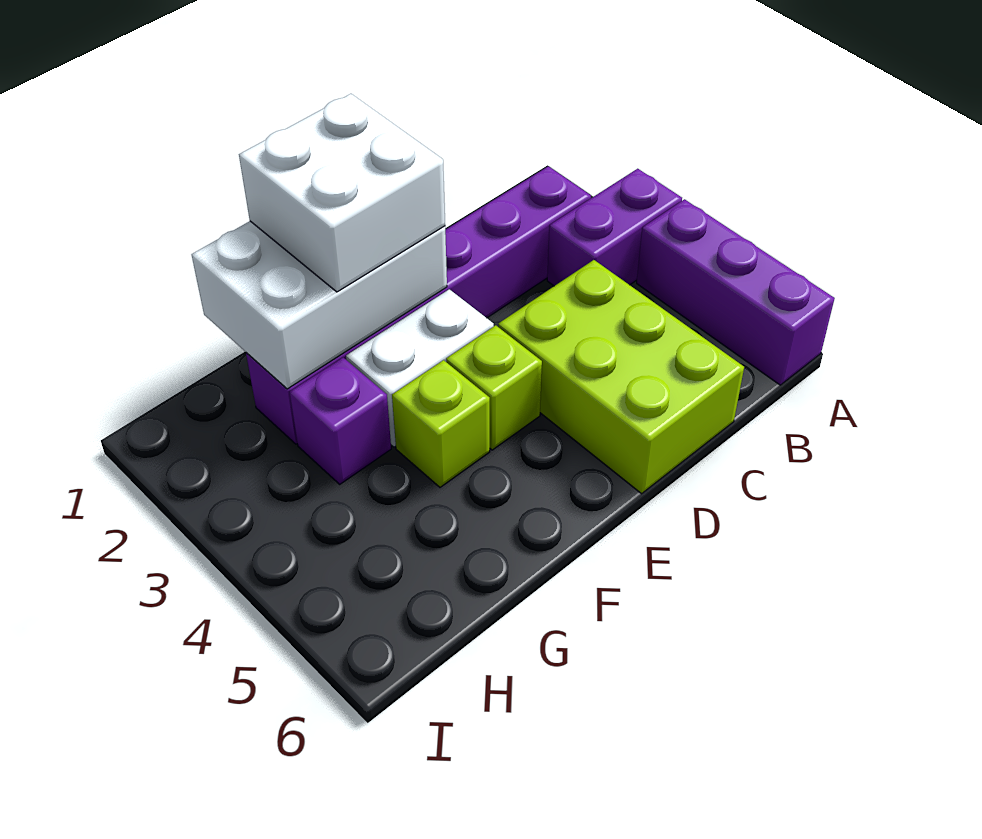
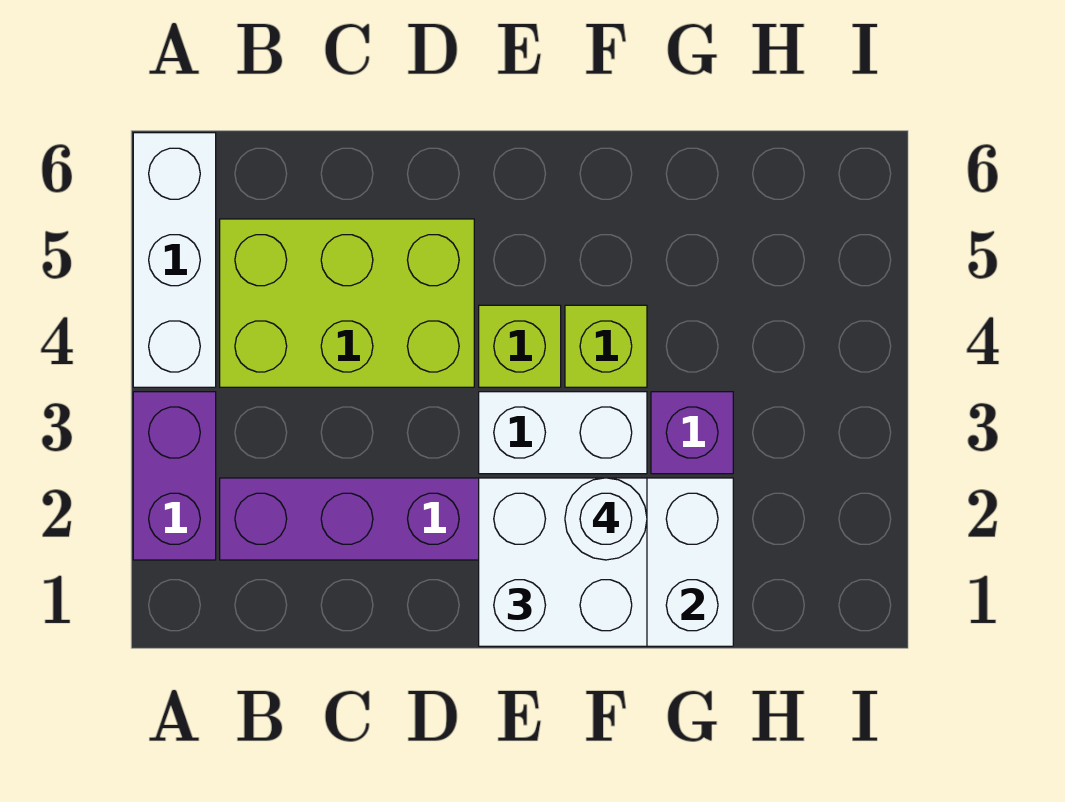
purple brick A3:B3 level 1 -> purple brick A2:A3 level 1
purple brick A4:A6 level 1 -> white brick A4:A6 level 1
lime brick C4:D6 level 1 -> lime brick B4:D5 level 1
none -> white round brick F2 level 4

